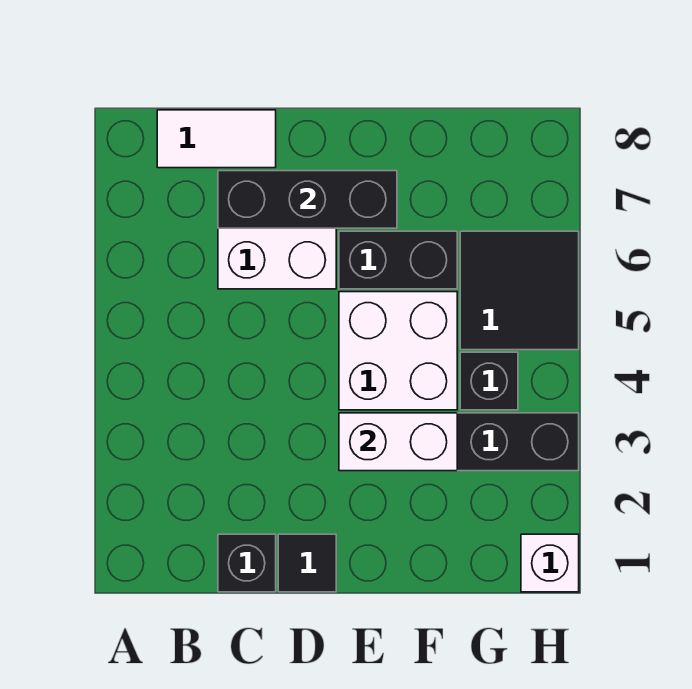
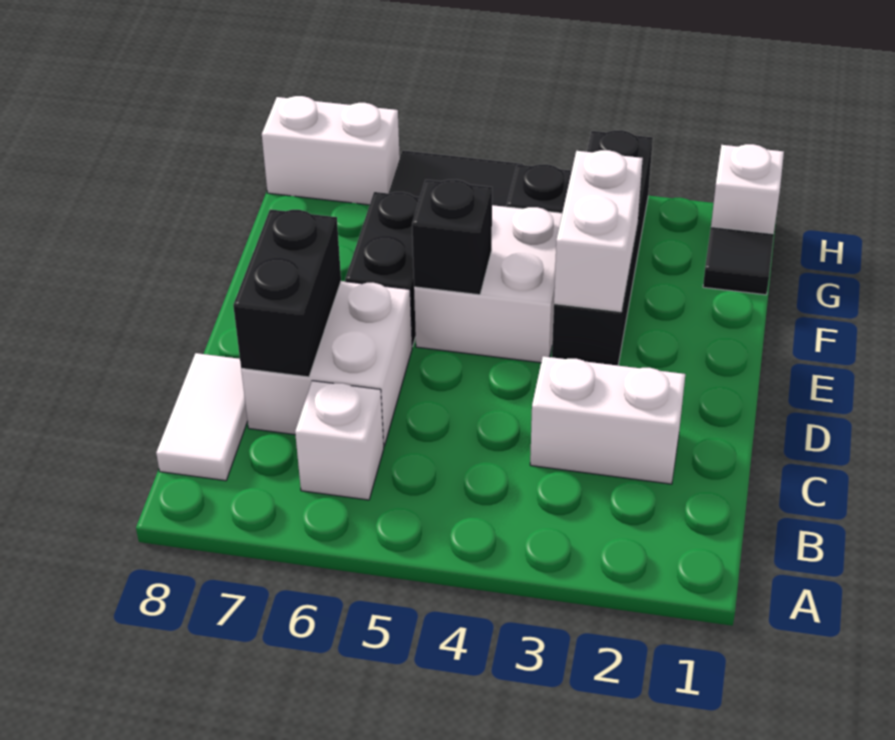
none -> white brick B6 level 1
black brick C1 level 1 -> black brick E5 level 2
none -> white brick C2:C3 level 1
black brick C7:E7 level 2 -> black brick C7:D7 level 2
black tile D1 level 1 -> black tile G1 level 1
none -> white brick H7:H8 level 1

